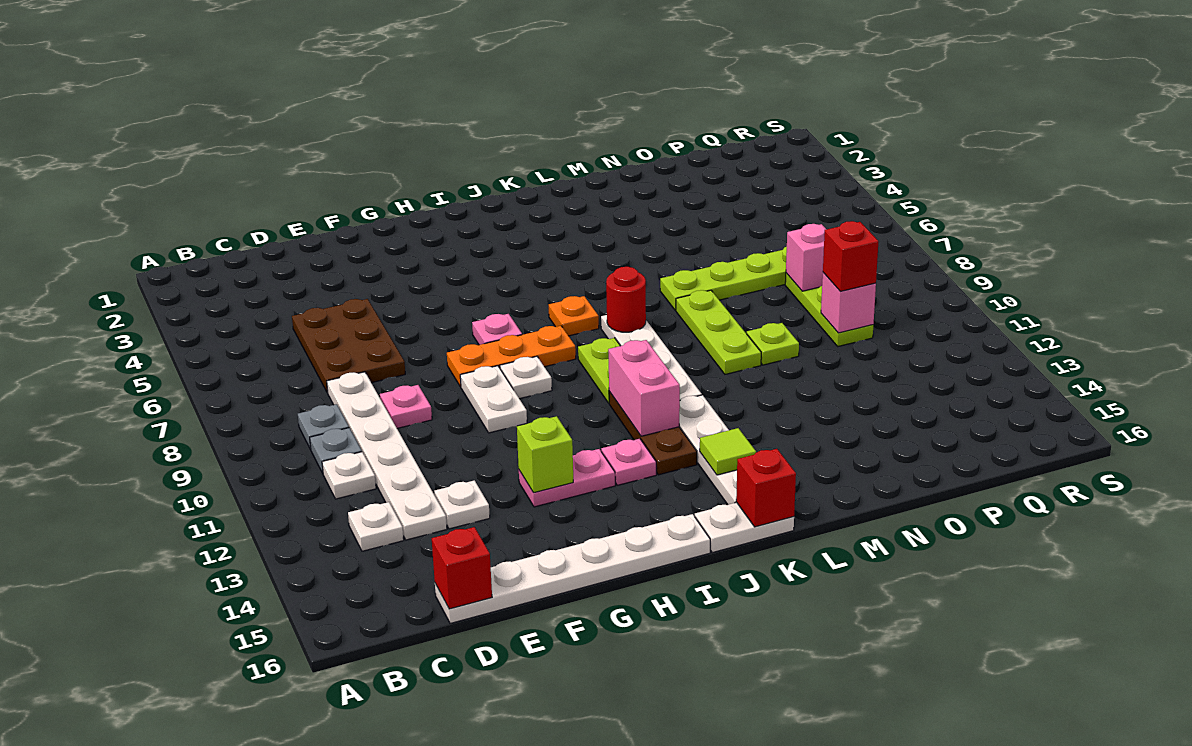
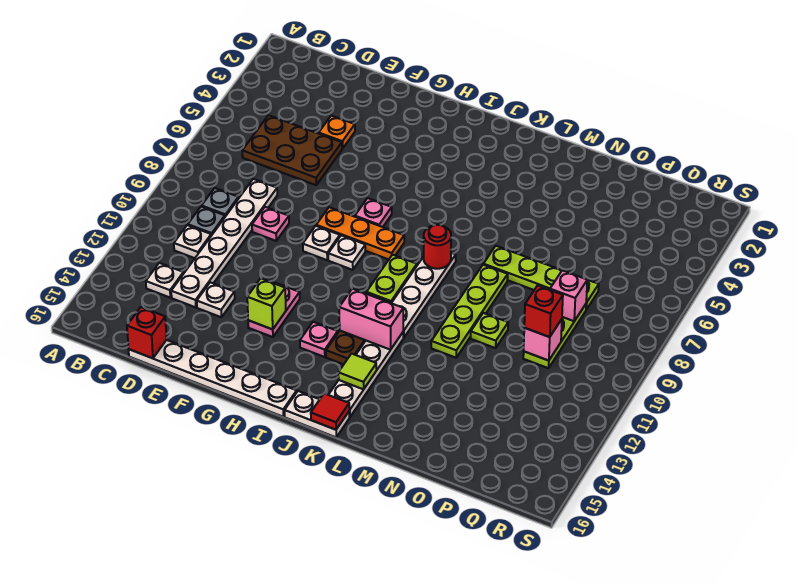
brown plate D5:E7 level 1 -> brown plate C5:E6 level 1
white plate G9:G10 level 1 -> white plate G9 level 1
pink plate G13:H13 level 1 -> pink plate G12:G13 level 1
orange plate J7 level 1 -> orange plate E4 level 1
pink brick J11:J12 level 2 -> pink brick J12:K12 level 2
red brick K16 level 2 -> red tile K16 level 2
lime plate M8:M10 level 1 -> lime plate M8:M11 level 1

